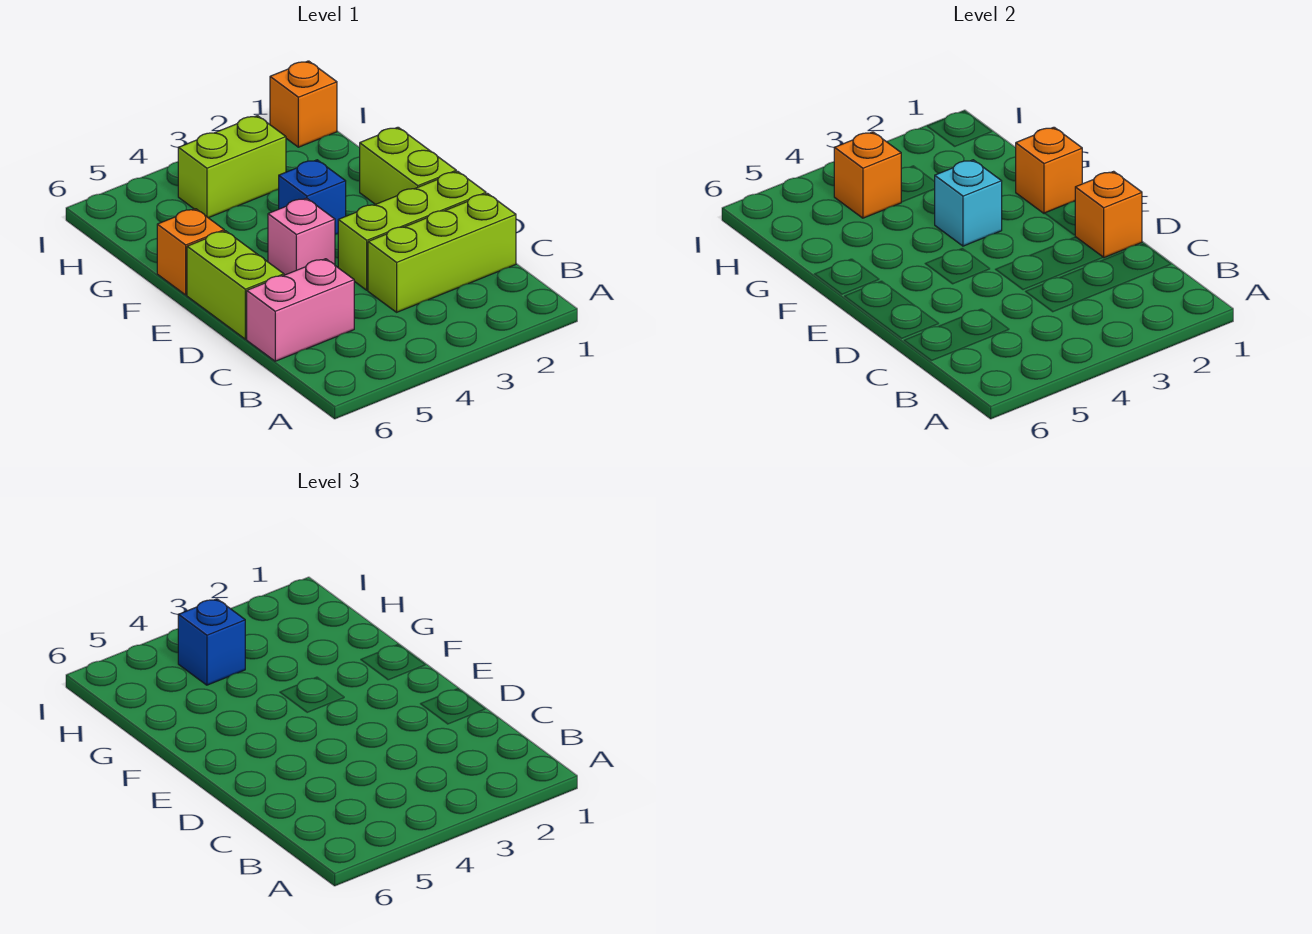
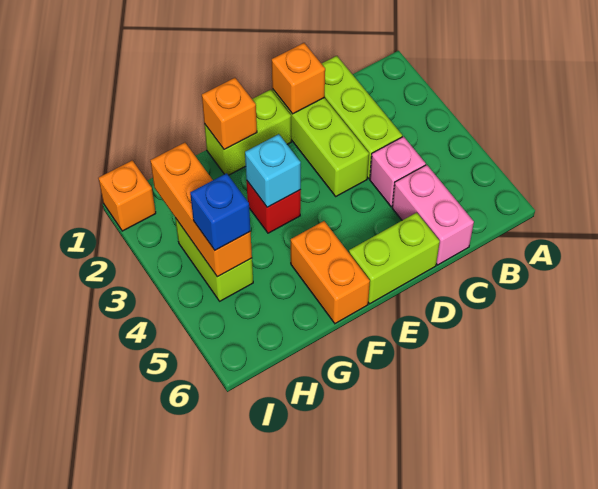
pink brick E4 level 1 -> pink brick C4 level 1
blue brick F3 level 1 -> red brick F3 level 1
orange brick F6 level 1 -> orange brick F5:F6 level 1
orange brick H4 level 2 -> orange brick H2:H4 level 2

